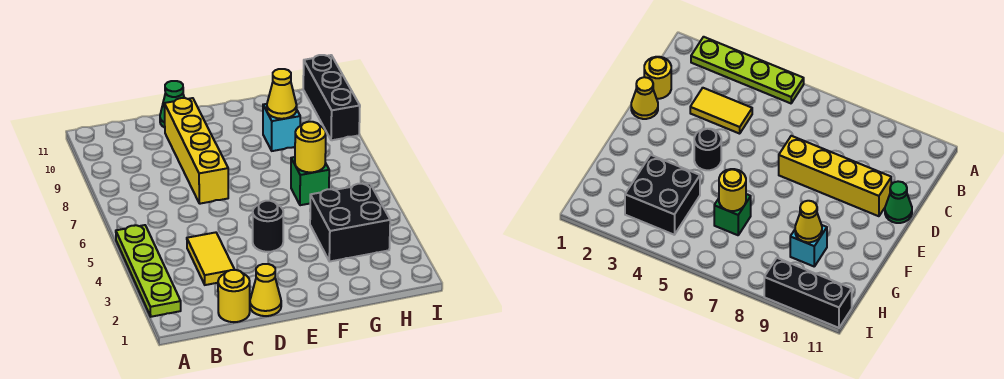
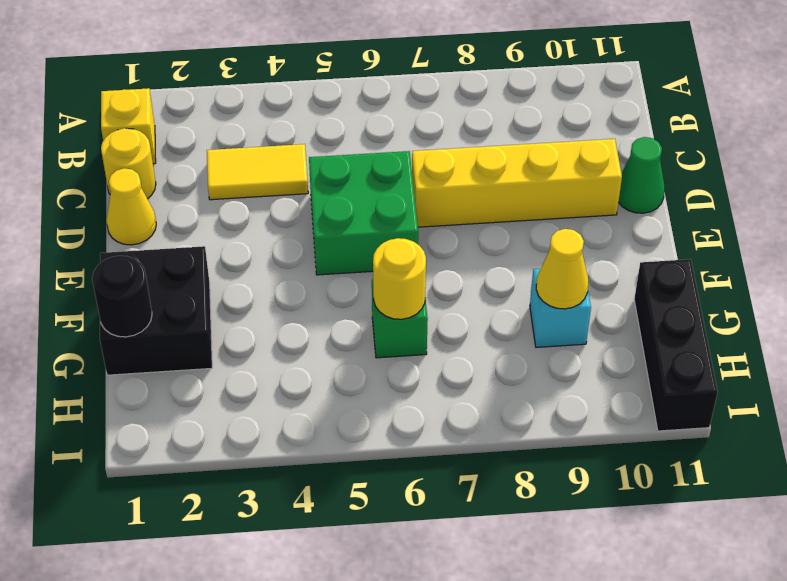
lime plate A2:A5 level 1 -> none
none -> yellow brick B1 level 1
none -> green brick D5:E6 level 1
black round brick E4 level 1 -> black round brick G1 level 2
black brick G3:H4 level 1 -> black brick F1:G2 level 1
black brick I9:I11 level 1 -> black brick G11:I11 level 1

